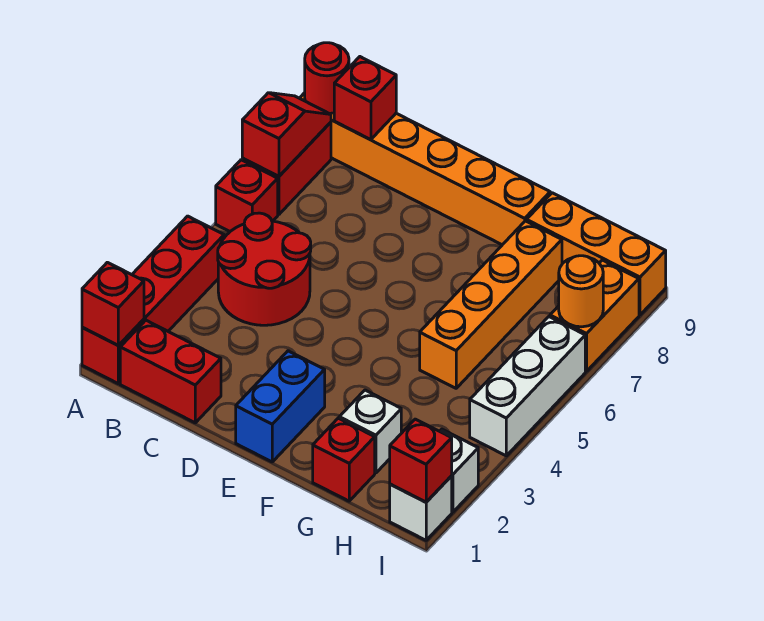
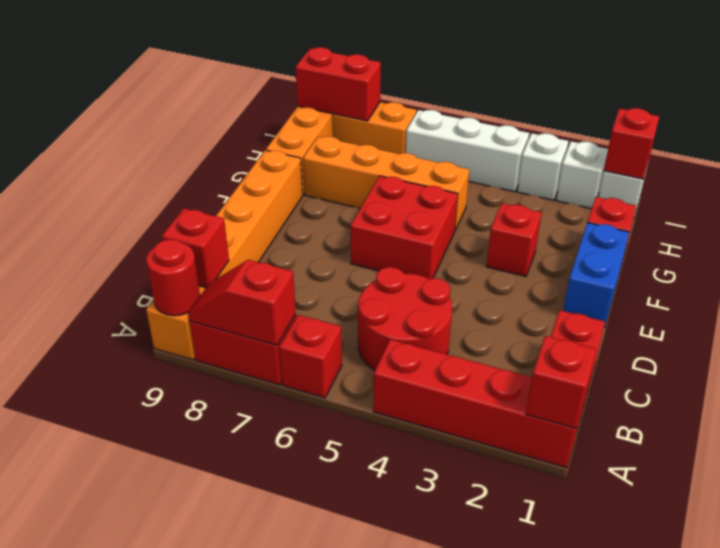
blue brick E1:E2 level 1 -> blue brick E1:F1 level 1
none -> red brick E5:F6 level 1
none -> red brick F3 level 1
white brick G2 level 1 -> white brick I3 level 1
orange round brick I7 level 2 -> none
none -> red brick I8:I9 level 2

